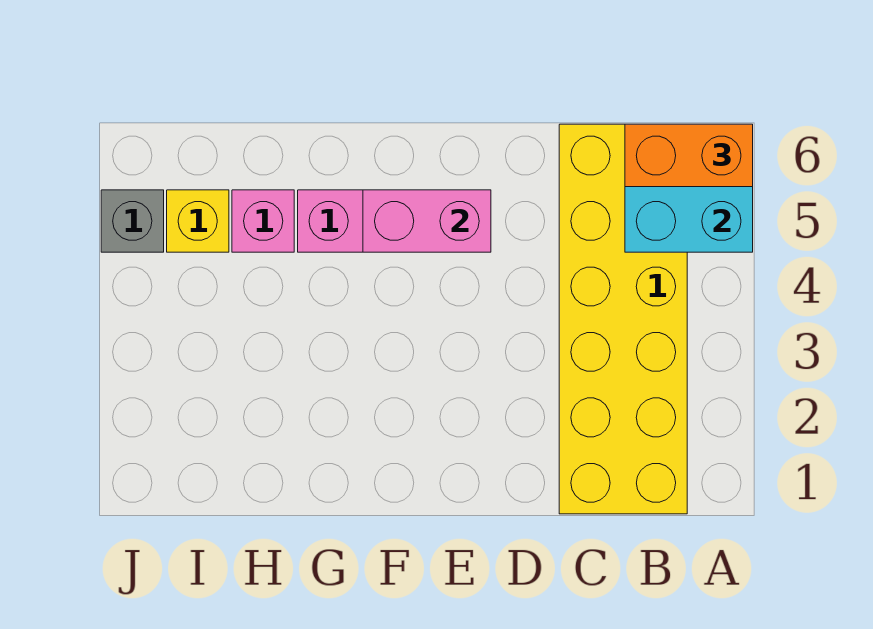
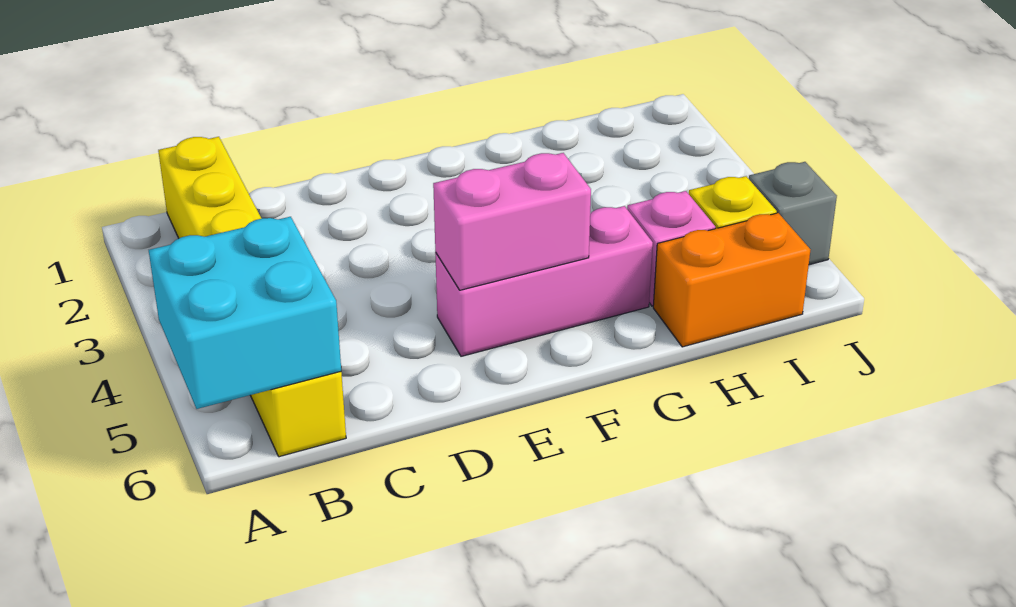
orange brick A6:B6 level 3 -> orange brick H6:I6 level 1
yellow brick B1:C6 level 1 -> yellow brick B1:B6 level 1

